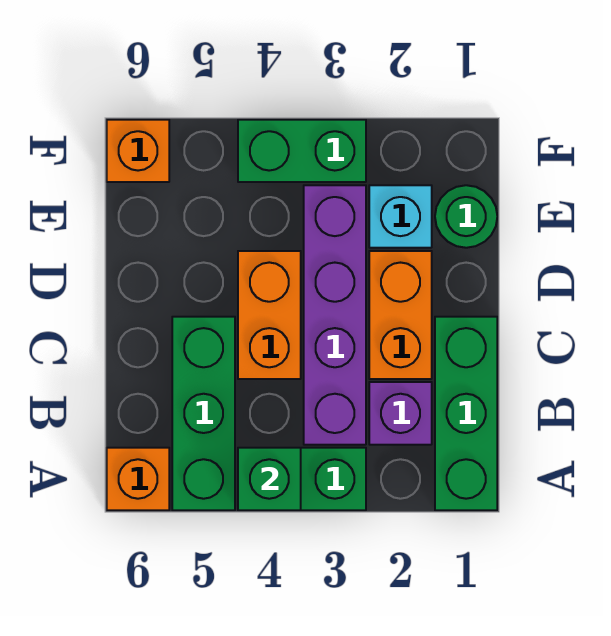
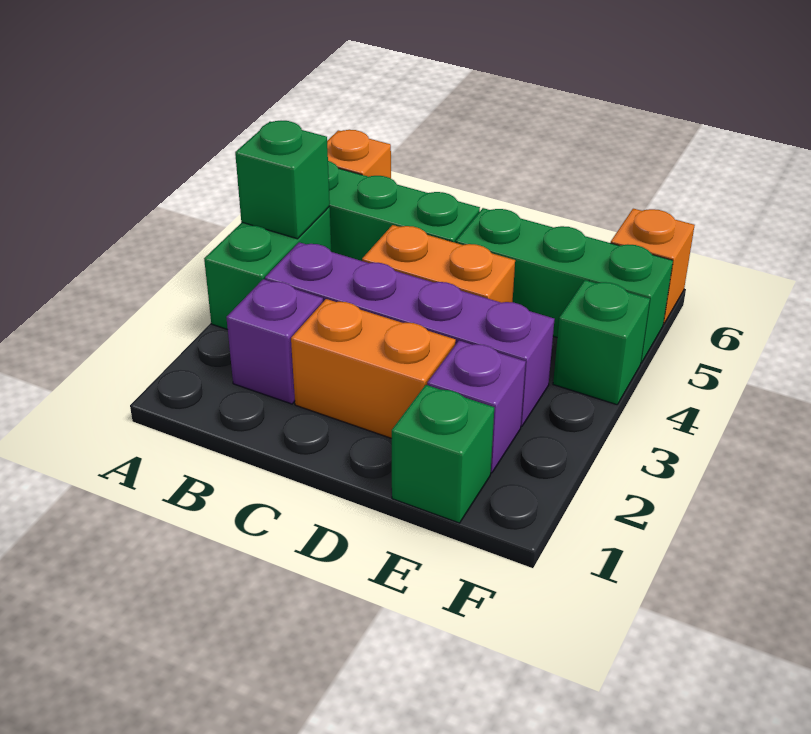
green brick A1:C1 level 1 -> green brick D5:F5 level 1
green round brick E1 level 1 -> green brick E1 level 1
cyan brick E2 level 1 -> purple brick E2 level 1
green brick F3:F4 level 1 -> green brick F4 level 1

